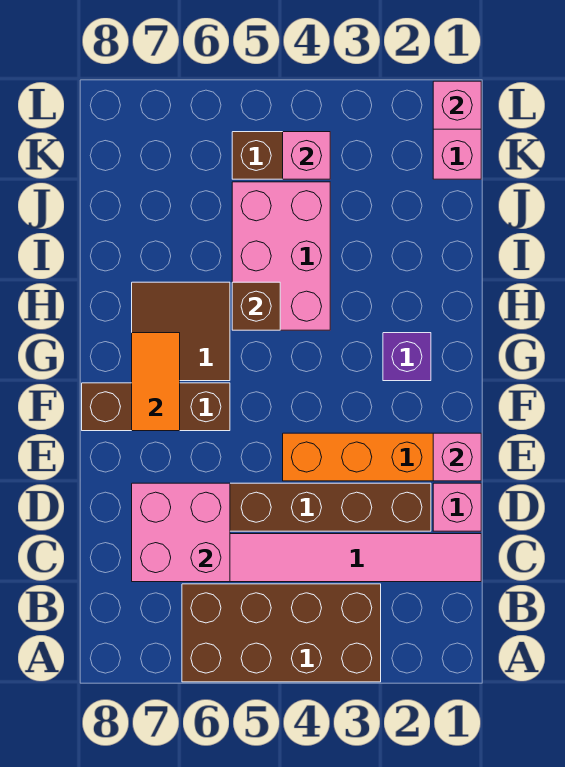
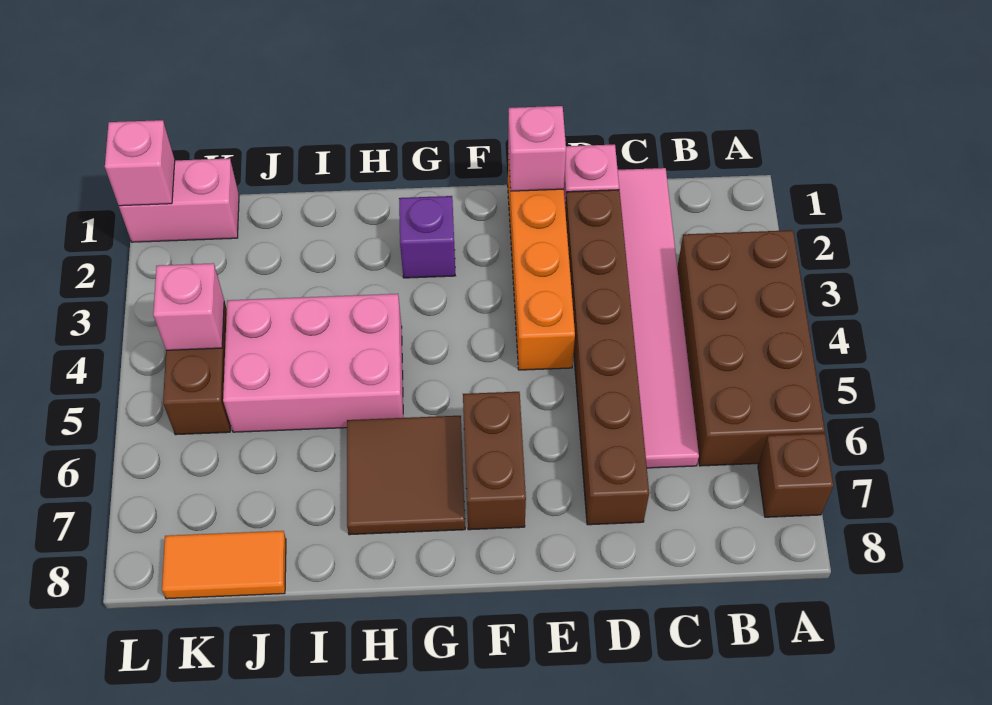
pink brick C6:D7 level 2 -> none
brown brick F6:F8 level 1 -> brown brick F6:F7 level 1
orange tile F7:G7 level 2 -> orange tile J8:K8 level 1
brown brick H5 level 2 -> brown brick A7 level 1

